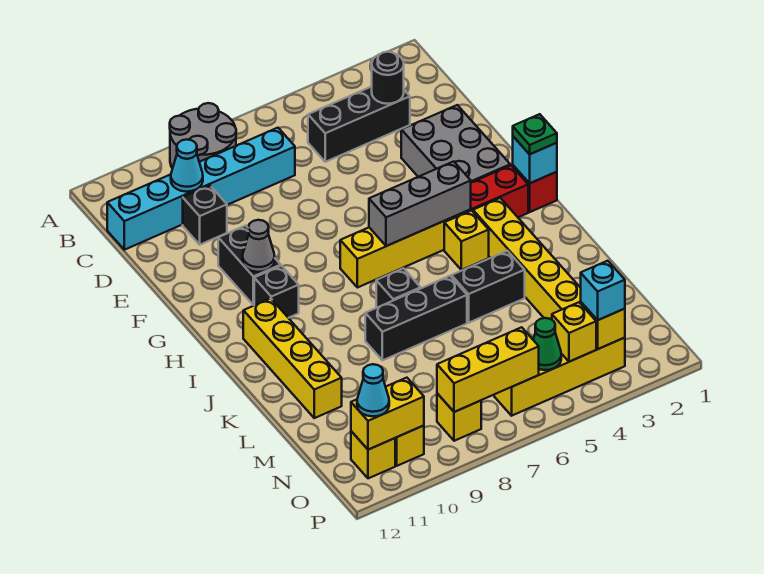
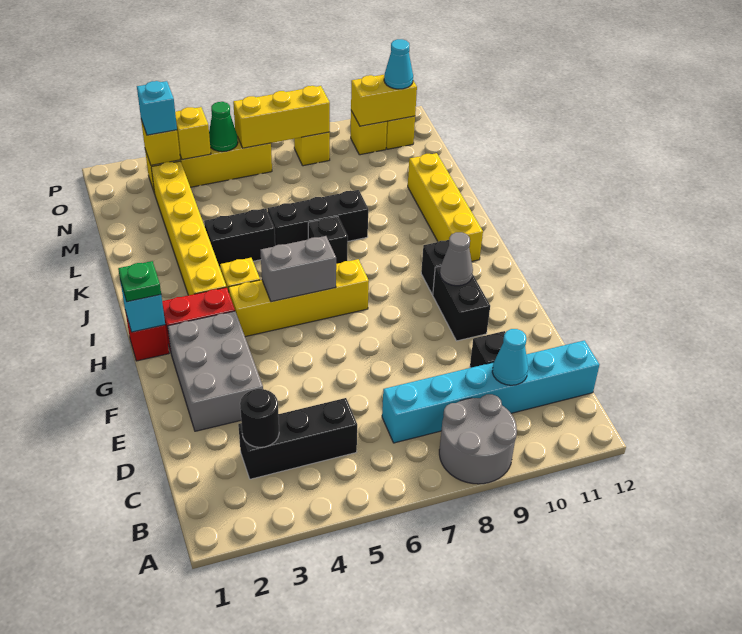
grey brick H4:H6 level 2 -> grey brick H5:H6 level 2

